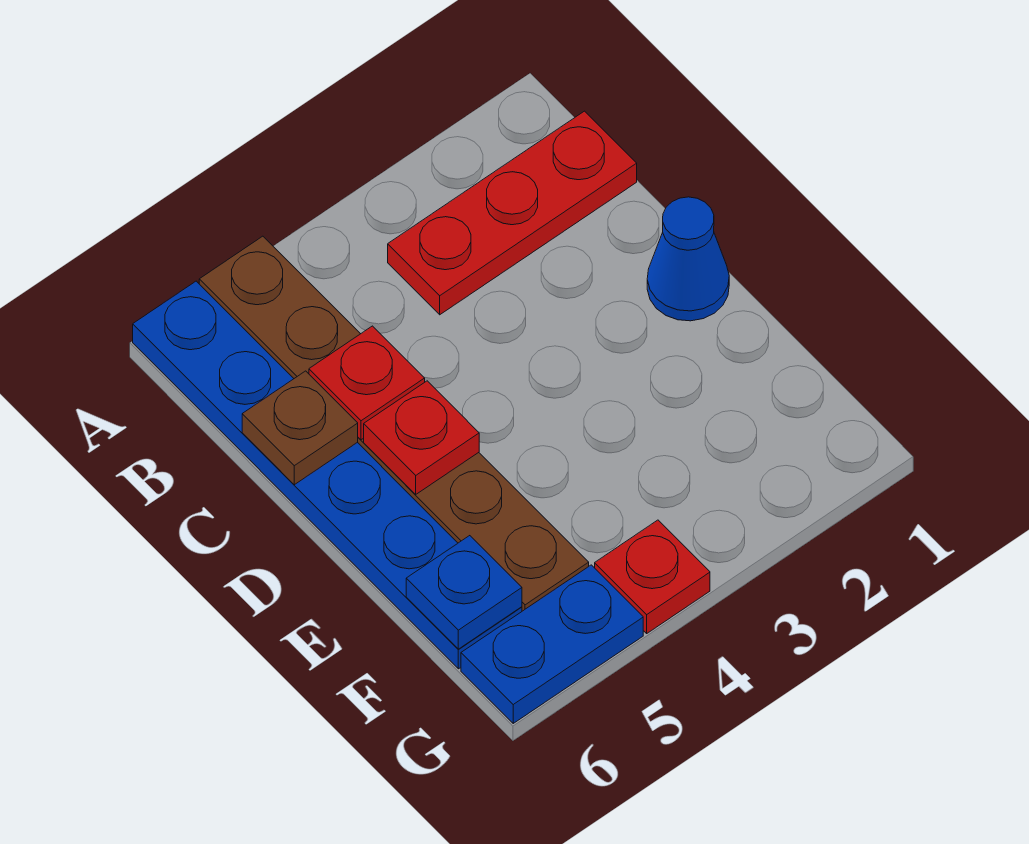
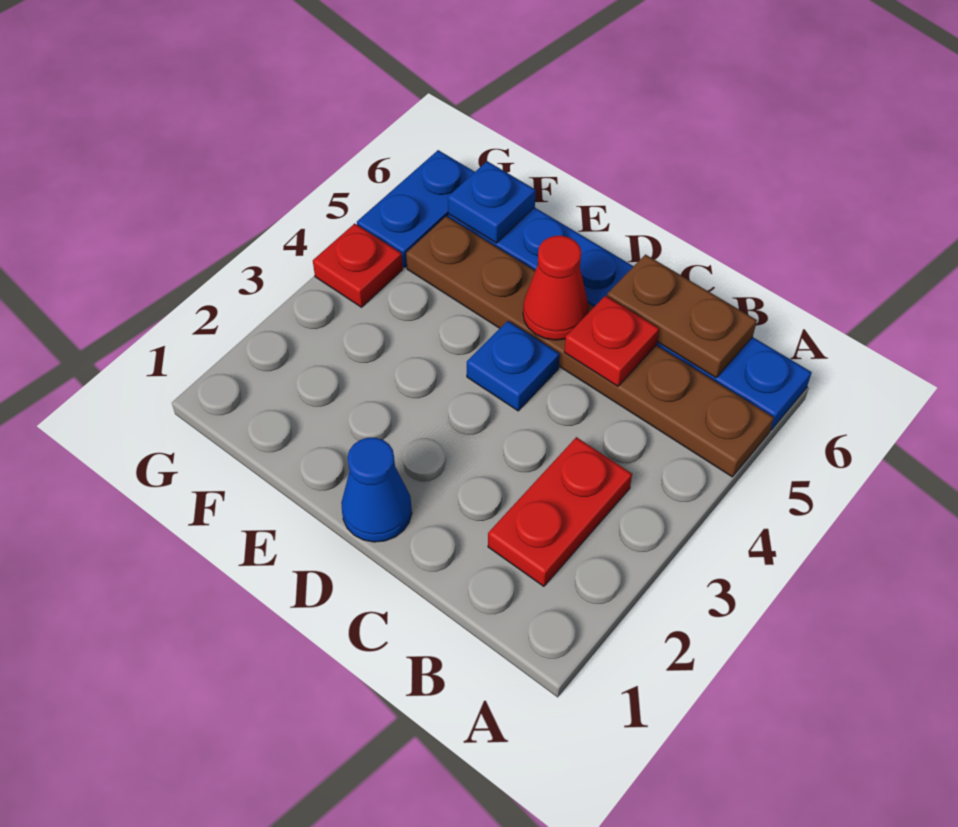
red plate B1:B3 level 1 -> red plate B2:B3 level 1
brown plate C6 level 2 -> brown plate B6:C6 level 2
none -> blue plate D4 level 1
red plate D5 level 2 -> red cone D5 level 2

